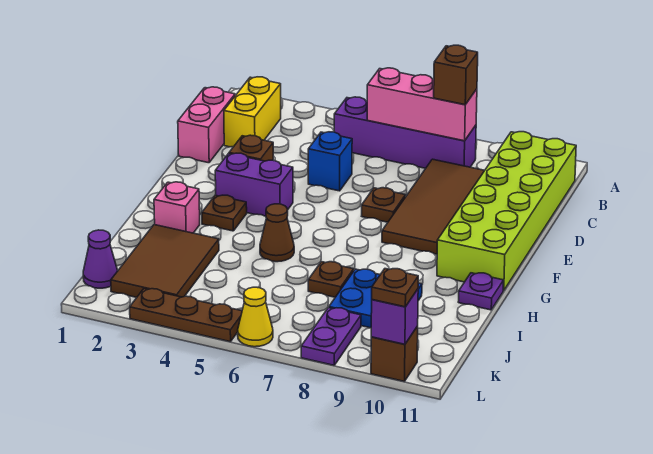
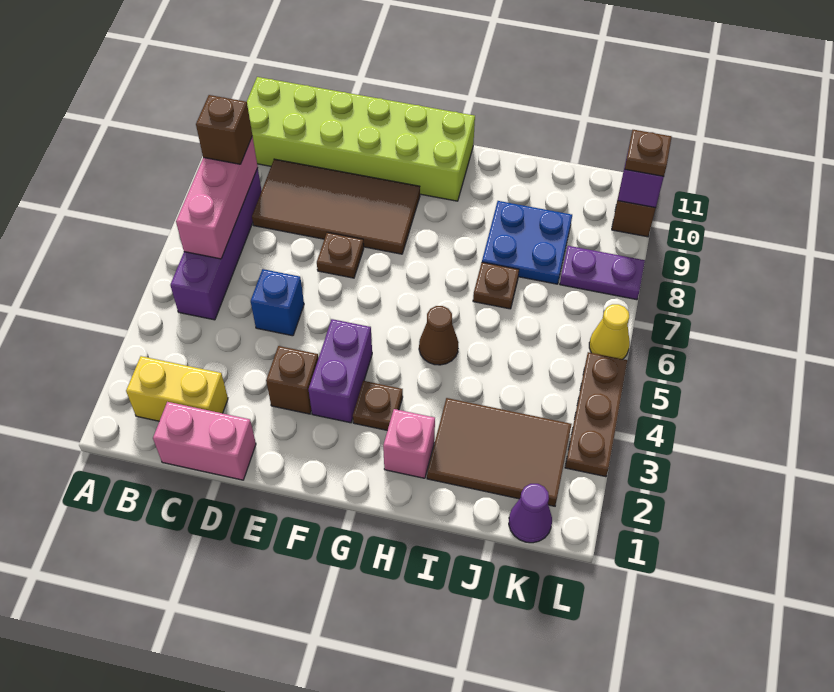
purple plate H11 level 1 -> none

